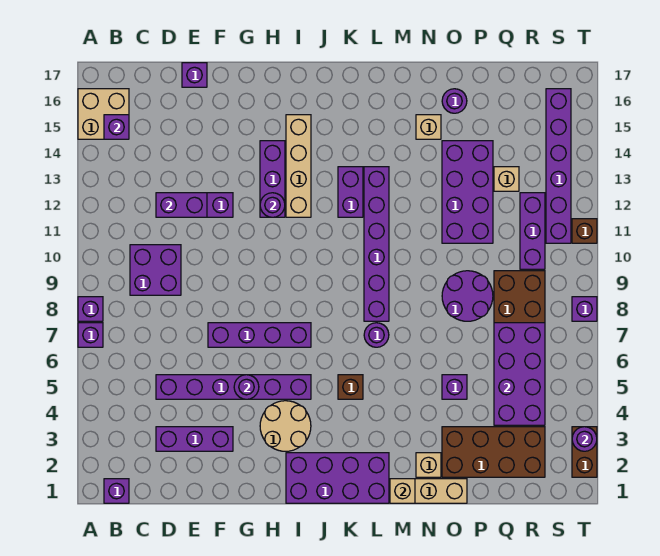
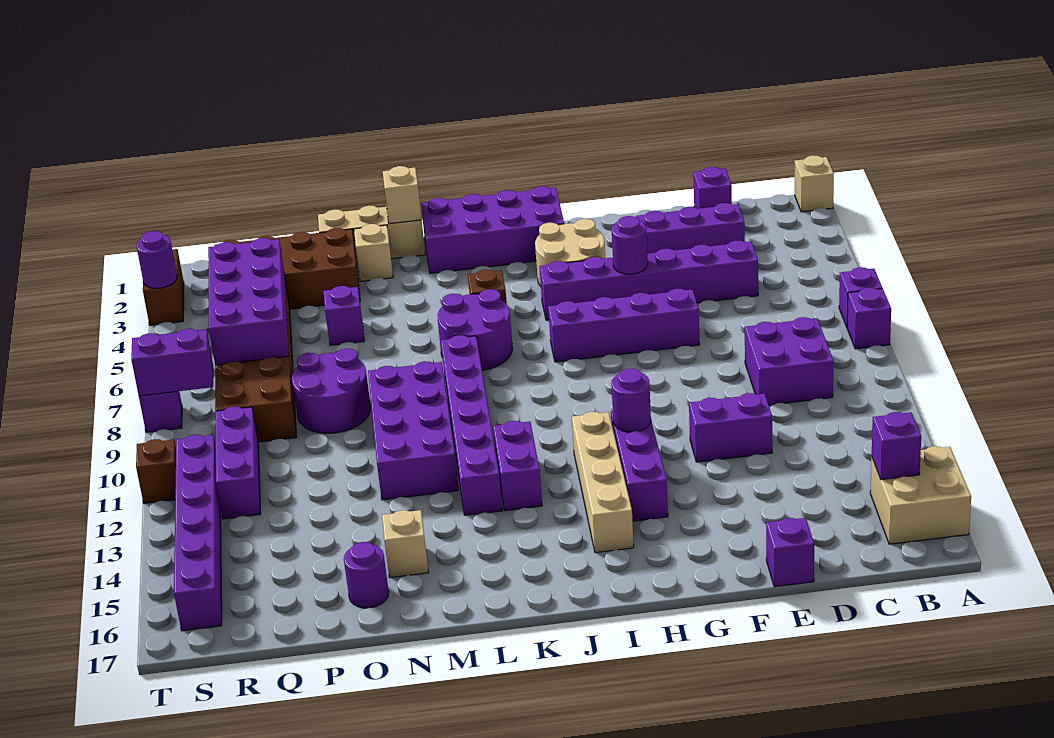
purple brick B1 level 1 -> purple brick D1 level 1
purple brick D12:E12 level 2 -> purple brick S8:T8 level 2
purple round brick L7 level 1 -> purple round brick K6:L7 level 1
purple brick O11:P14 level 1 -> purple brick M9:N12 level 1
tan brick Q13 level 1 -> tan brick A1 level 1

